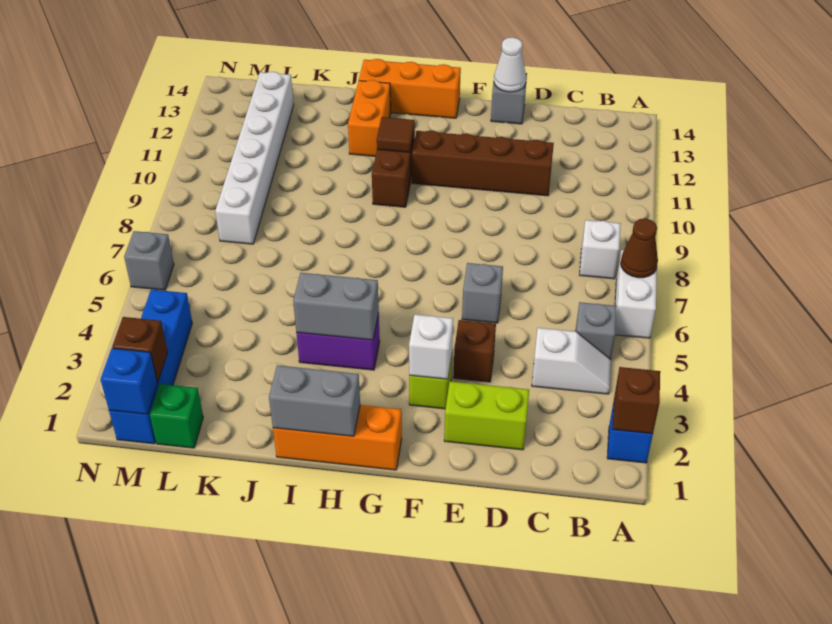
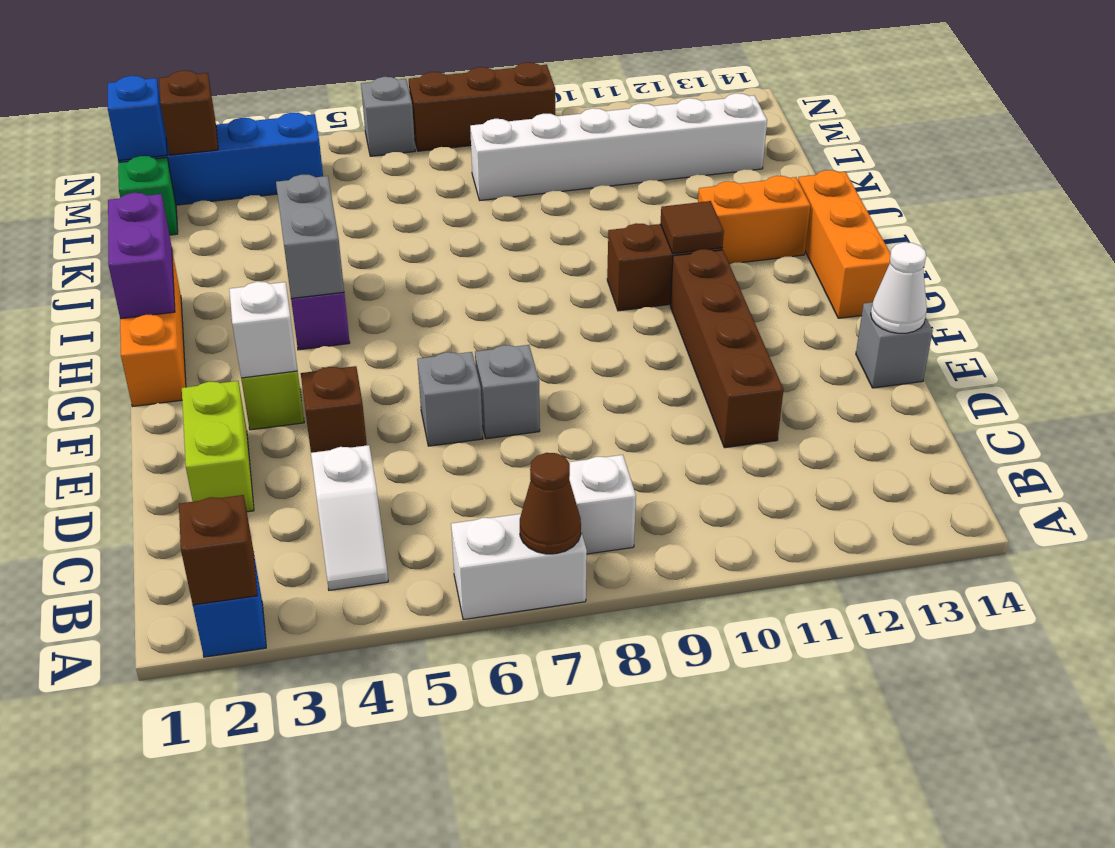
grey brick B5 level 1 -> grey brick E7 level 1
grey brick H1:I1 level 2 -> purple brick H1:I1 level 2
none -> brown brick N7:N9 level 1

